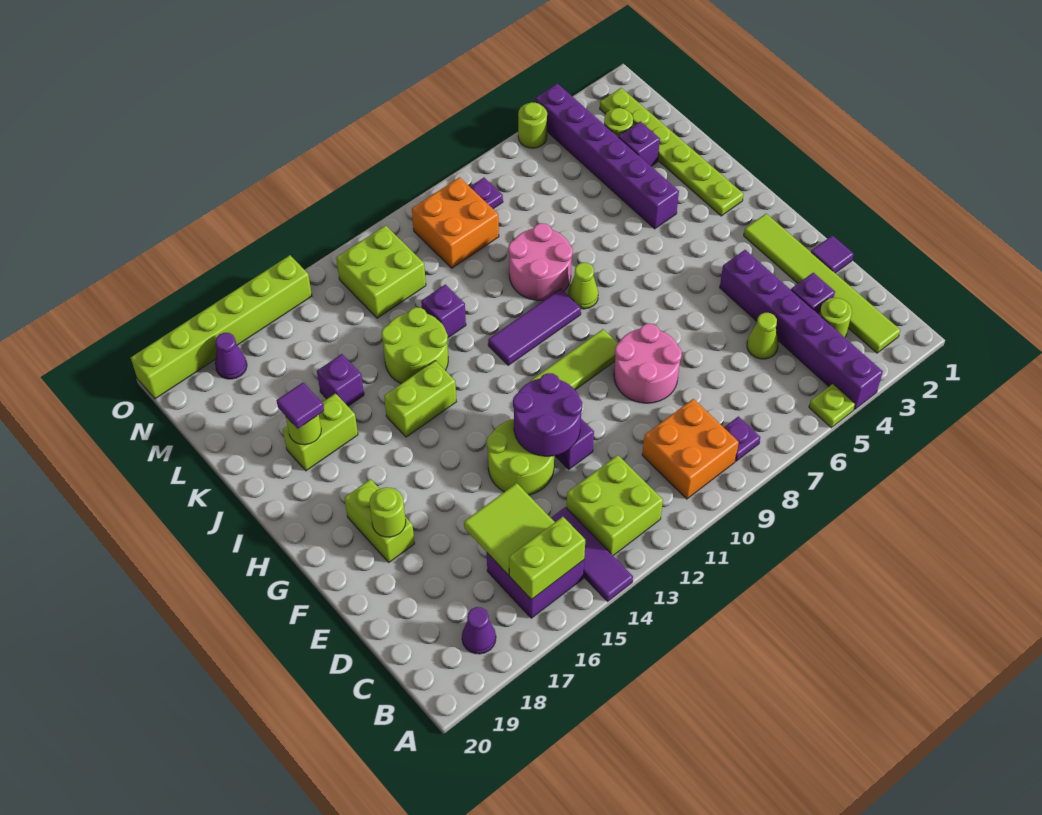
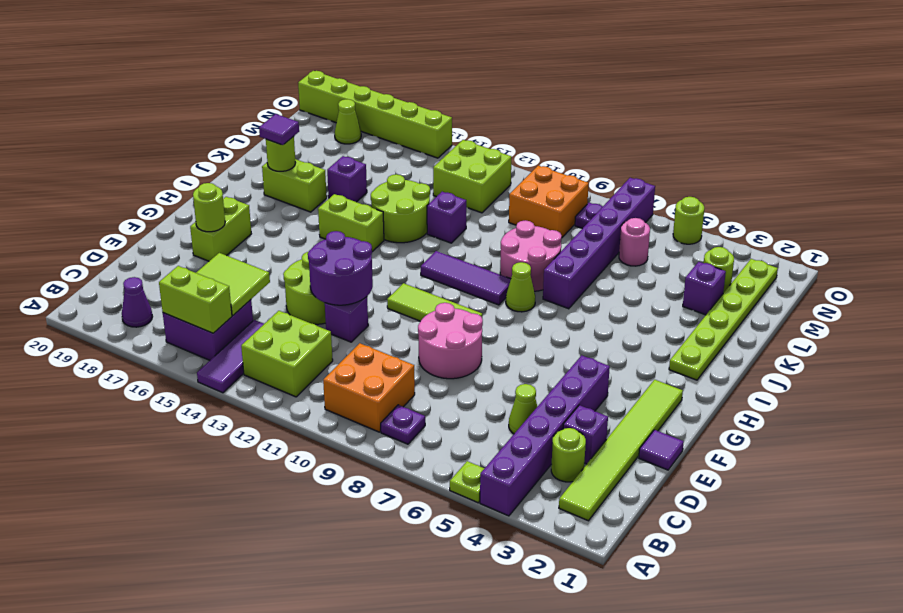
purple brick J4:O4 level 1 -> purple brick J7:O7 level 1
none -> pink round brick M6 level 1
purple cone N18 level 1 -> lime cone N18 level 1

